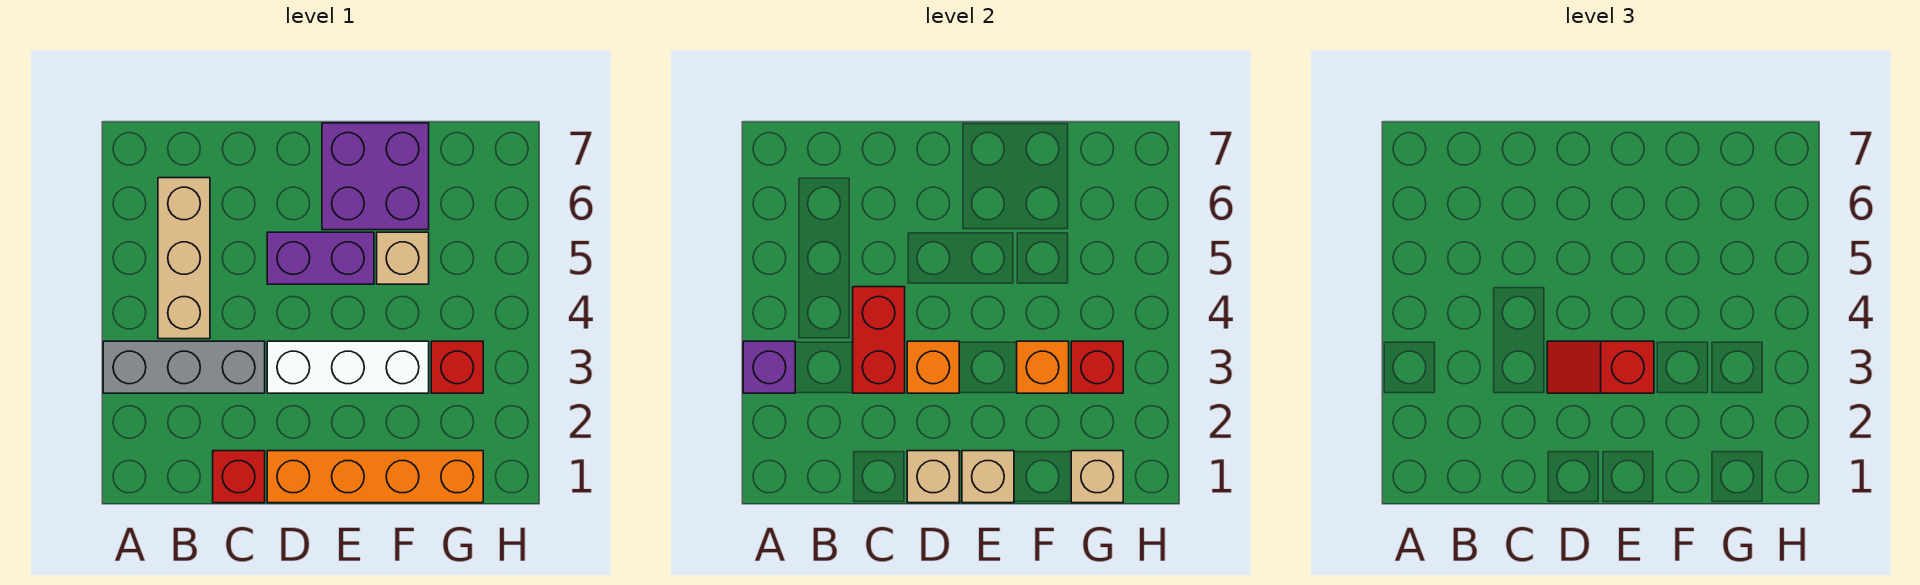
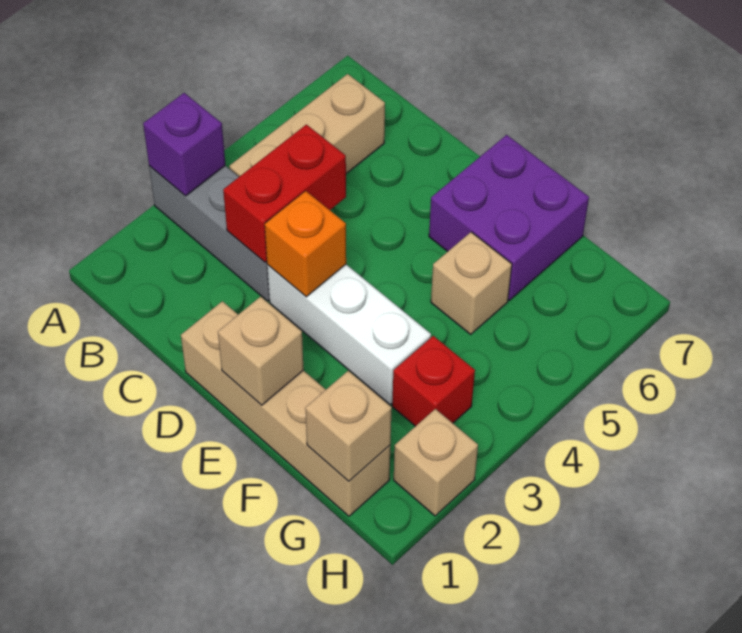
red brick C1 level 1 -> none
orange brick D1:G1 level 1 -> tan brick D1:G1 level 1
tan brick D1 level 2 -> tan brick H2 level 1
red slope D3:E3 level 3 top E -> none
purple brick D5:E5 level 1 -> none
orange brick F3 level 2 -> none
red brick G3 level 2 -> none

